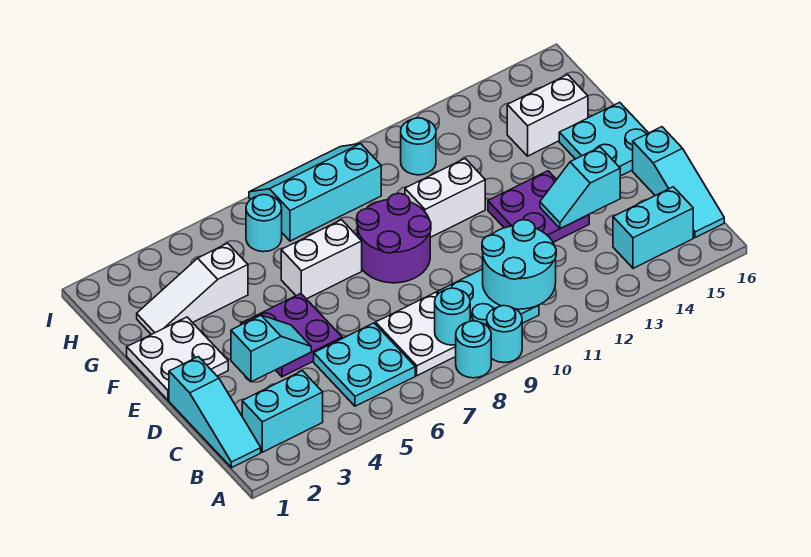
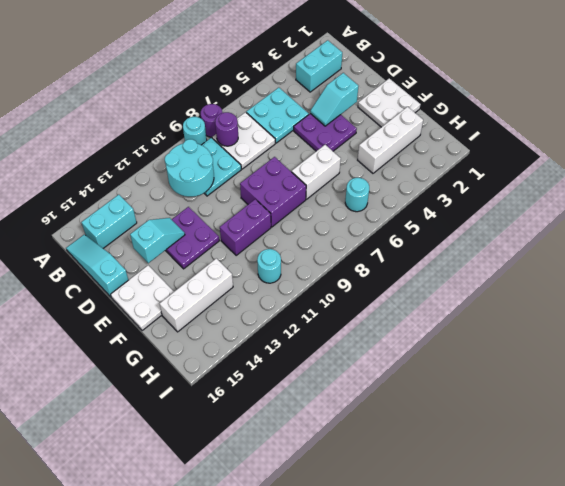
cyan round brick A8 level 1 -> purple round brick A8 level 1
cyan slope B1:D1 level 1 top D -> none
cyan round brick B8 level 2 -> purple round brick B8 level 2
purple round brick E8:F9 level 1 -> purple brick E8:F9 level 1
cyan plate E15:F16 level 1 -> white plate E15:F16 level 1
white brick F10:F11 level 1 -> purple brick F10:F11 level 1
white slope G2:G4 level 1 top 4 -> white brick G2:G4 level 1
white brick G14:G15 level 1 -> white brick G13:G15 level 1
cyan slope H7:I9 level 1 top H -> none

